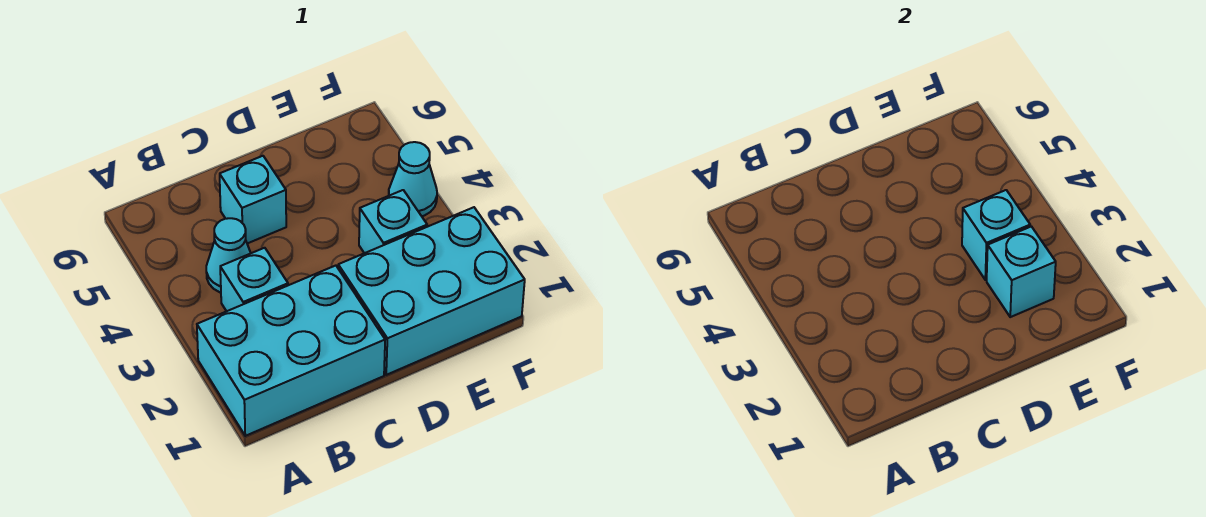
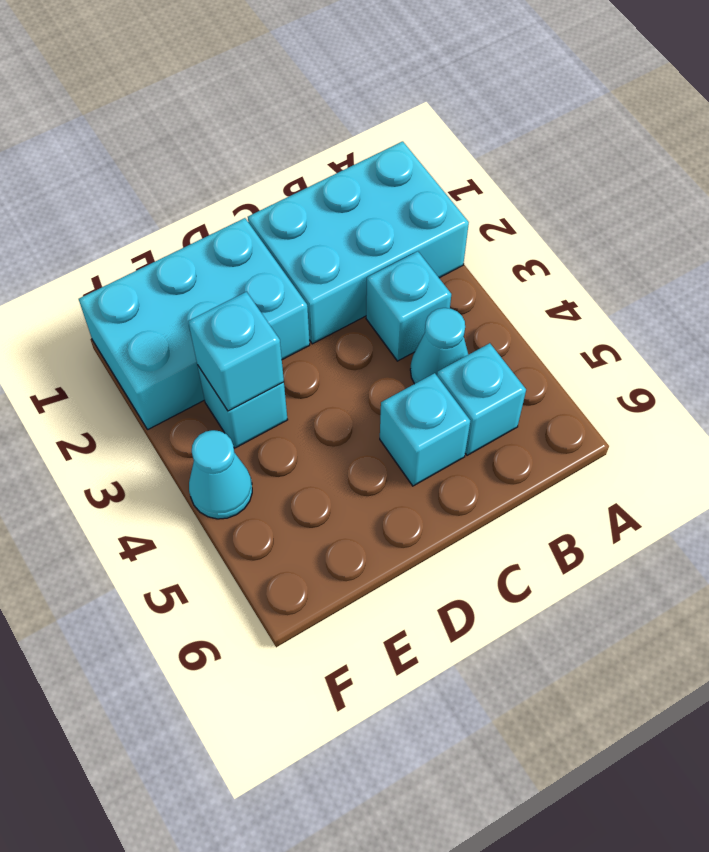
cyan brick E2 level 2 -> cyan brick B5 level 1

